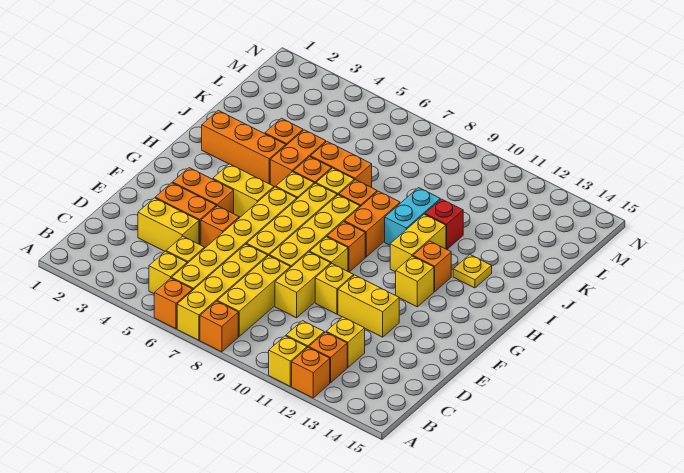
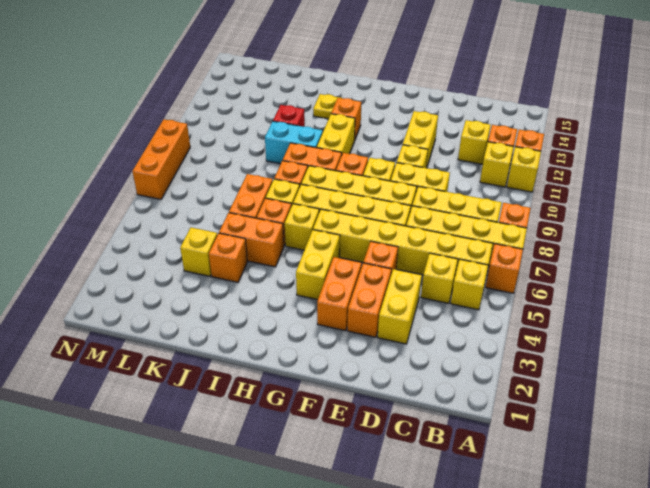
yellow brick G12 level 1 -> yellow brick K4 level 1
yellow brick H11:I11 level 1 -> yellow brick H10:H11 level 1
orange brick I2:I4 level 1 -> orange brick N7:N9 level 1

